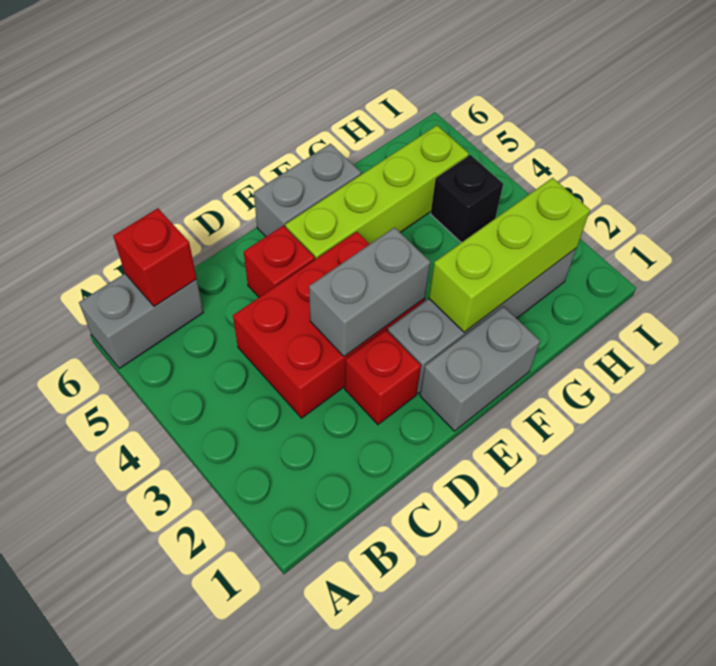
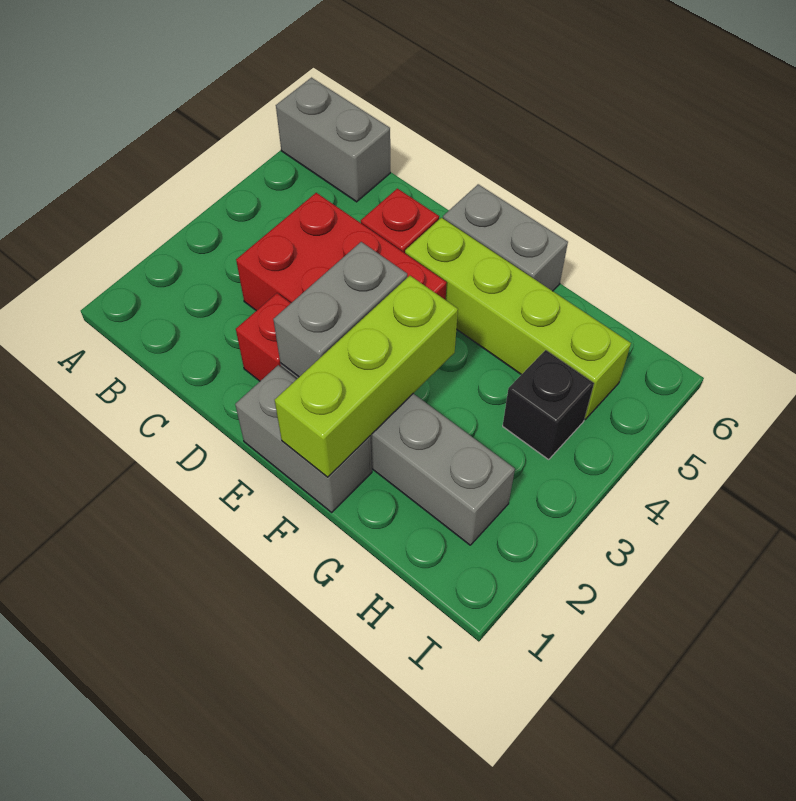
red brick B6 level 2 -> none
grey brick D3:E3 level 2 -> grey brick E2:E3 level 2
lime brick F2:H2 level 2 -> lime brick F1:F3 level 2

